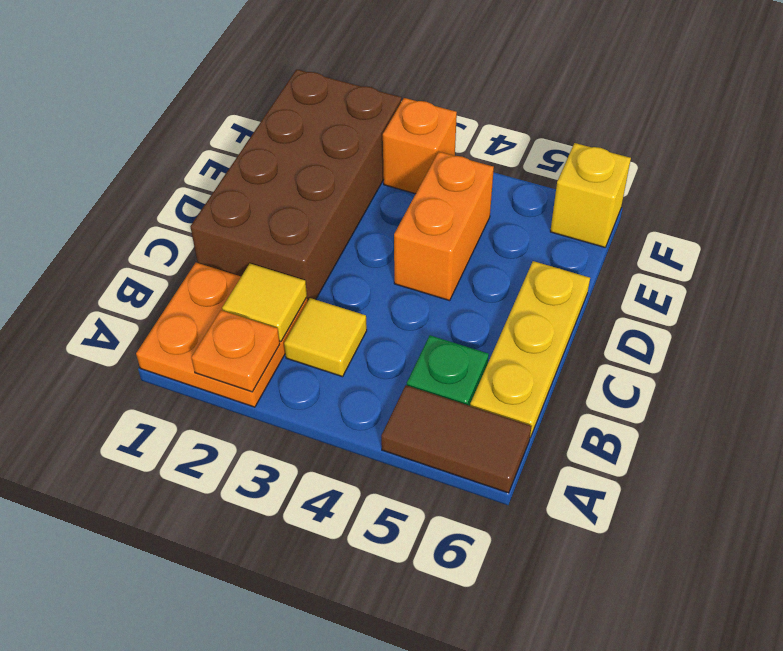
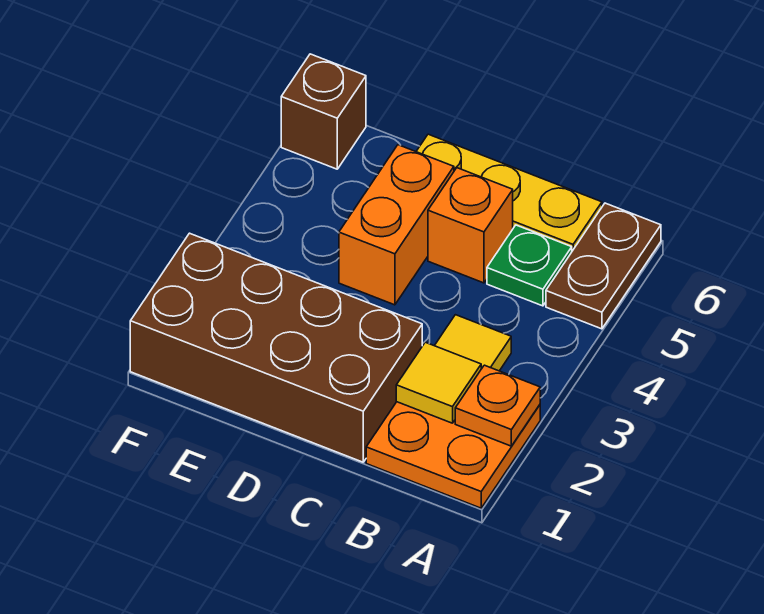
brown tile A5:A6 level 1 -> brown plate A5:A6 level 1
orange brick D4:E4 level 1 -> orange brick D4:D5 level 1
orange brick F3 level 1 -> orange brick C5 level 1
yellow brick F6 level 1 -> brown brick F6 level 1

